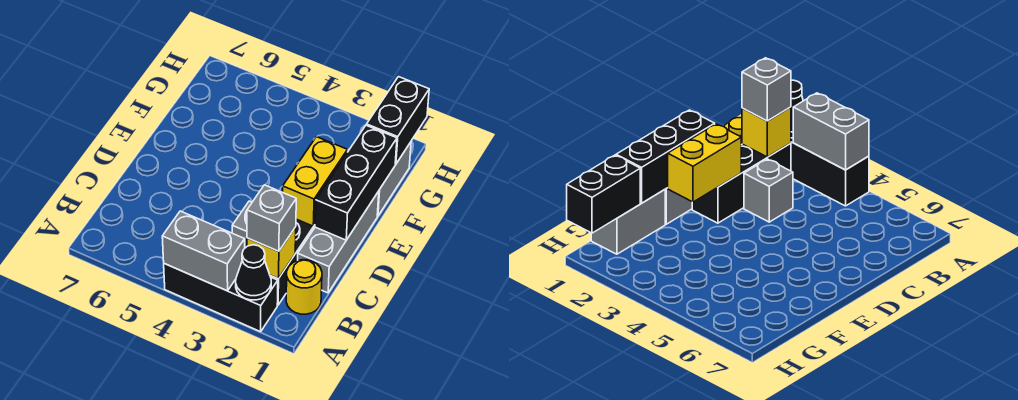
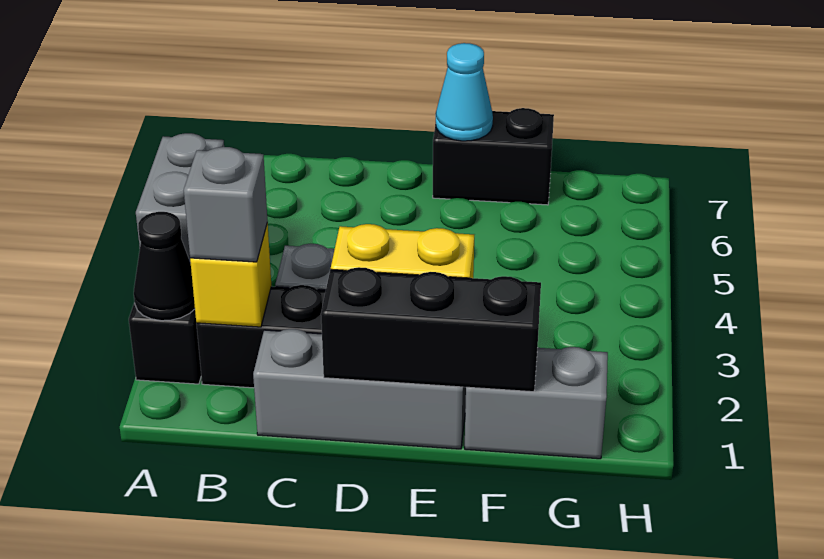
yellow round brick B1 level 1 -> none
none -> cyan cone E7 level 2
black brick G1:H1 level 2 -> black brick E7:F7 level 1

